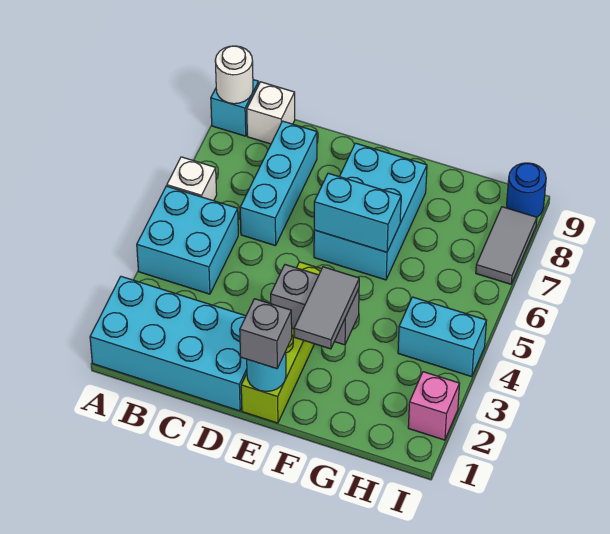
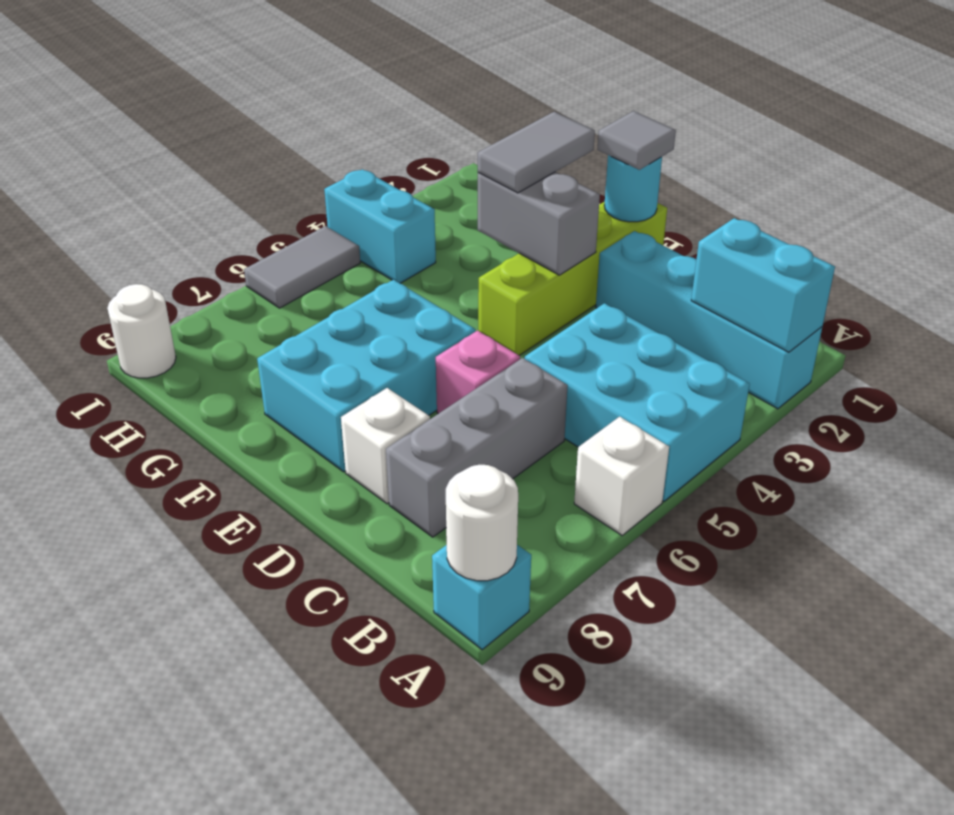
cyan brick A1:D2 level 1 -> cyan brick A2:D2 level 1
cyan brick A4:B5 level 1 -> cyan brick A4:C5 level 1
white brick B9 level 1 -> white brick D8 level 1
cyan brick C6:C8 level 1 -> grey brick C6:C8 level 1
grey brick E1 level 3 -> grey tile E1 level 3
cyan brick E6:F6 level 2 -> cyan brick A2:B2 level 2
pink brick I2 level 1 -> pink brick D6 level 1
grey tile I7:I8 level 1 -> grey tile I5:I6 level 1
blue round brick I9 level 1 -> white round brick I9 level 1

